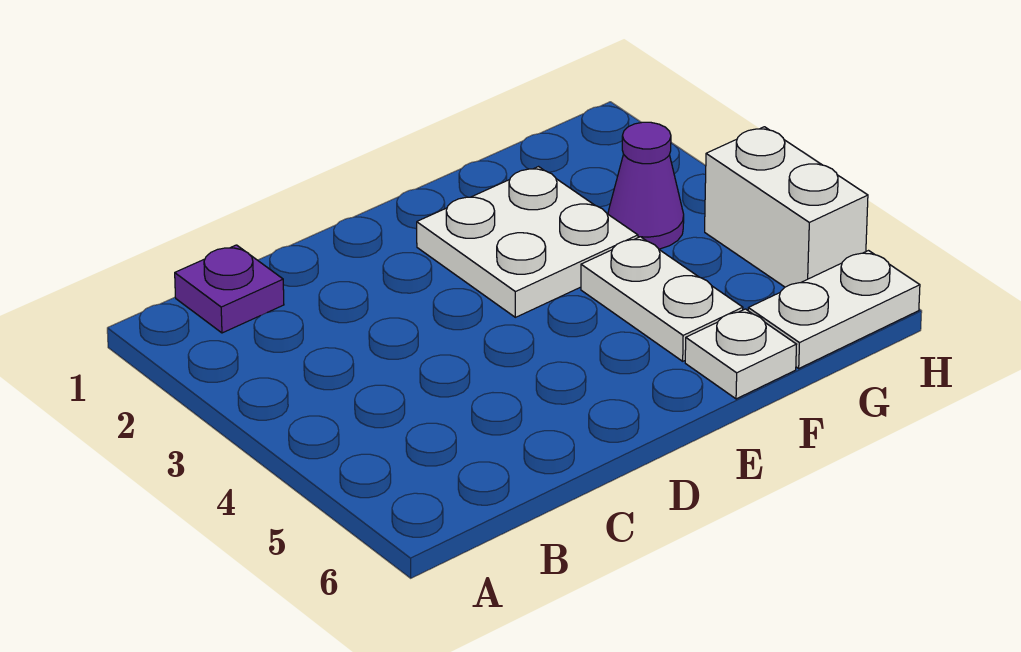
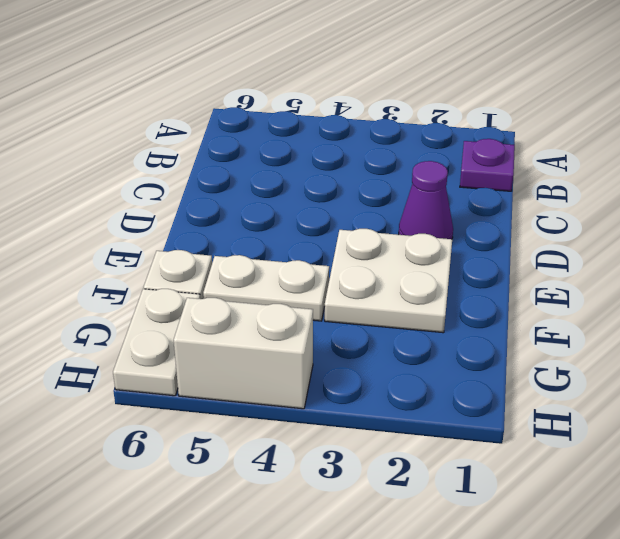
purple cone G3 level 1 -> purple cone D2 level 1

